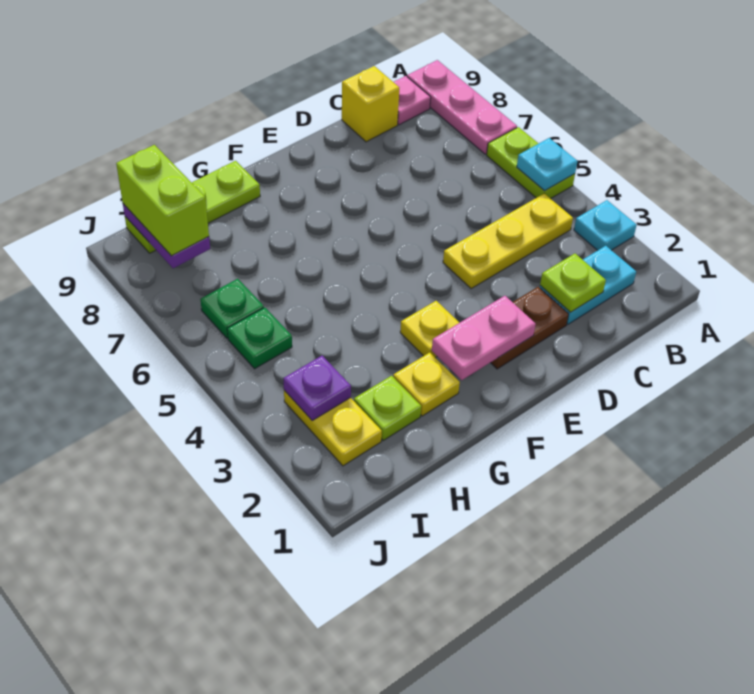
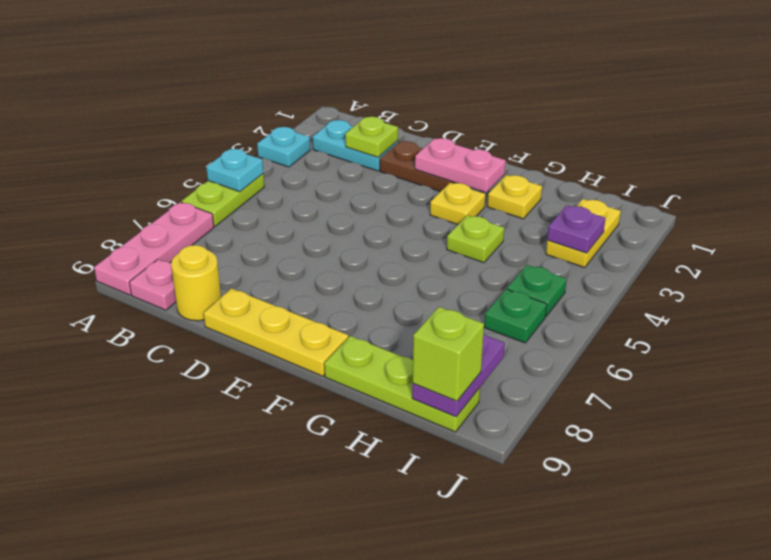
yellow plate B4:D4 level 1 -> yellow plate D9:F9 level 1
yellow brick C9 level 1 -> yellow round brick C9 level 1
lime plate H2 level 1 -> lime plate G4 level 1
lime brick I8:I9 level 3 -> lime brick I9 level 3

